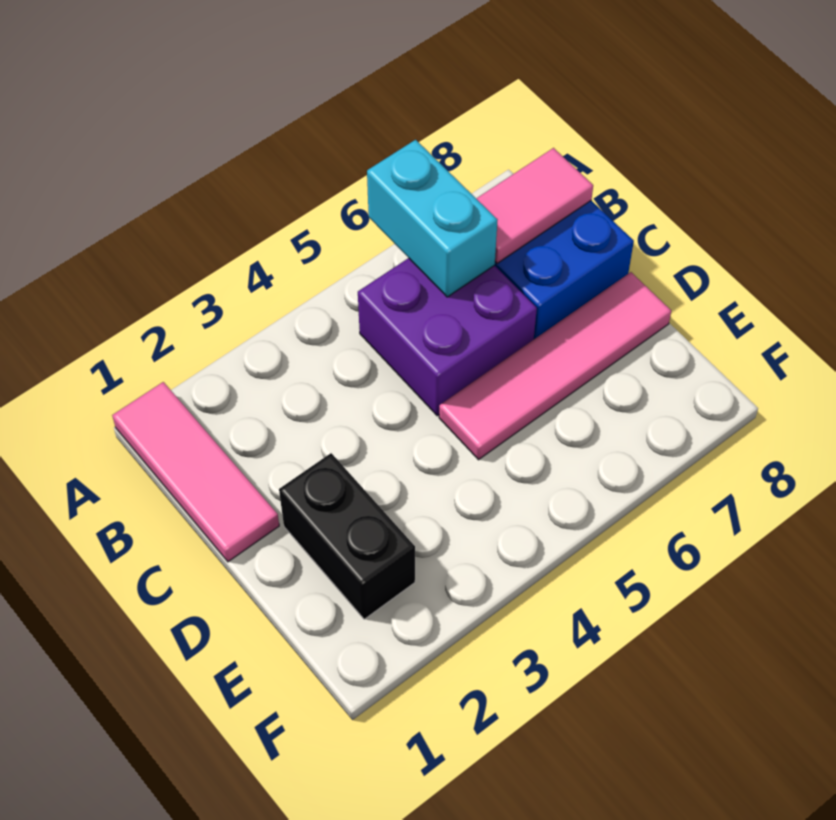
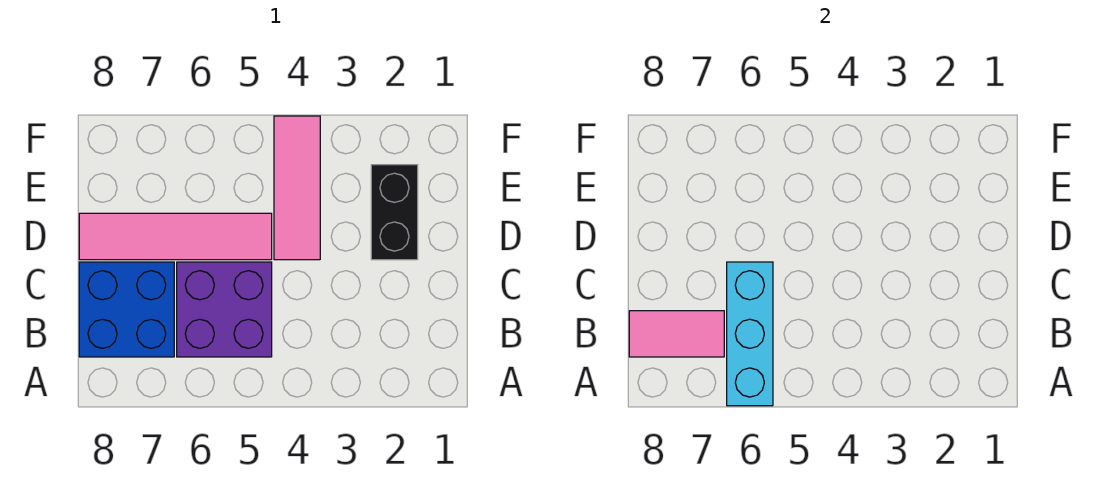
pink tile A1:C1 level 1 -> pink tile D4:F4 level 1
cyan brick A6:B6 level 2 -> cyan brick A6:C6 level 2

